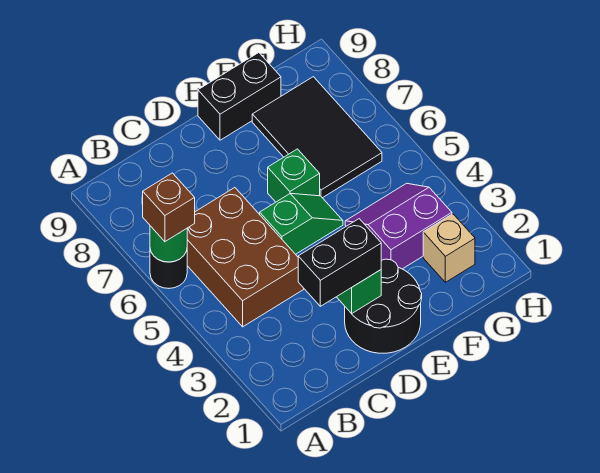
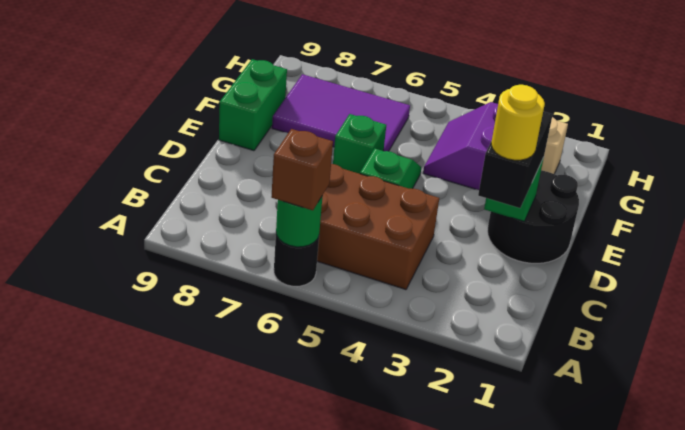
none -> yellow round brick C2 level 4
black brick E9:F9 level 1 -> green brick E9:F9 level 1
black tile F6:G8 level 1 -> purple tile F6:G8 level 1

